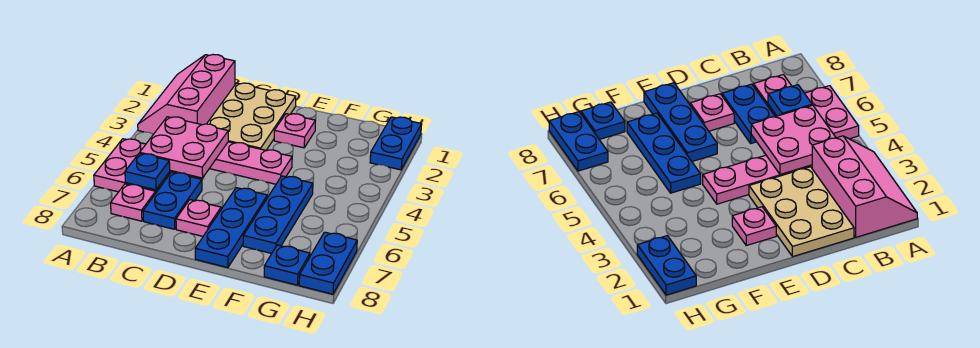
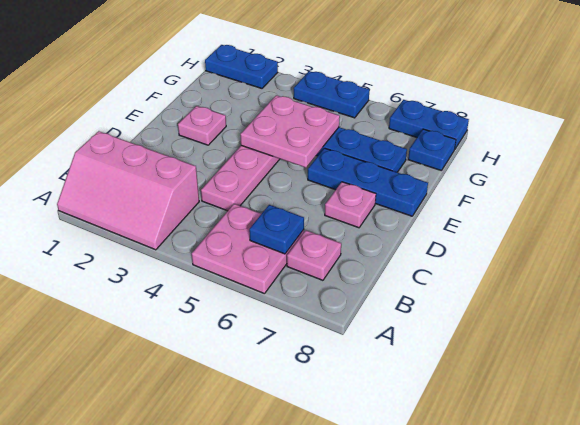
pink plate B4:C5 level 2 -> pink plate E4:F5 level 2
tan plate C1:D3 level 1 -> none
blue plate C6:C7 level 1 -> blue plate H4:H5 level 1

